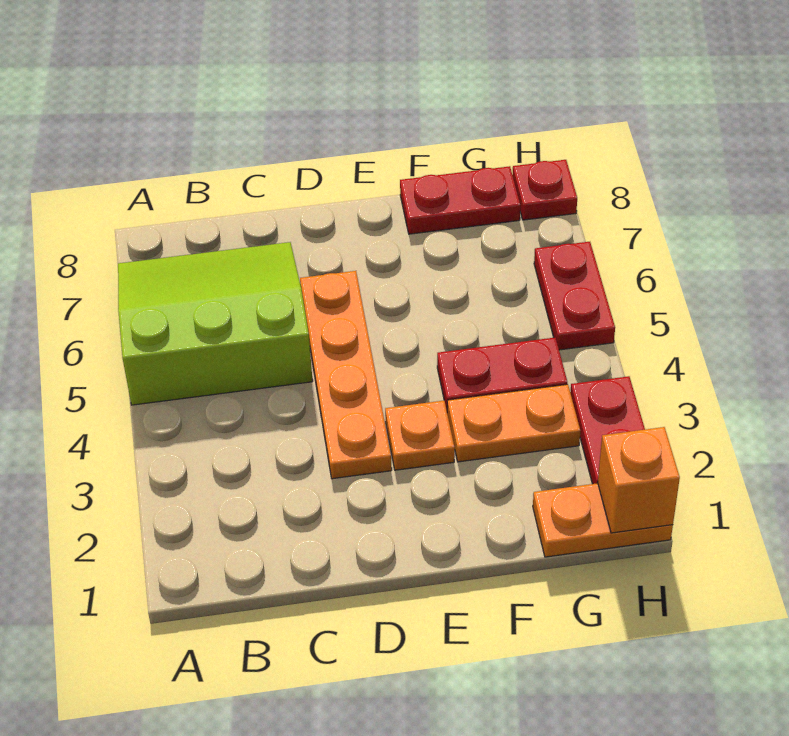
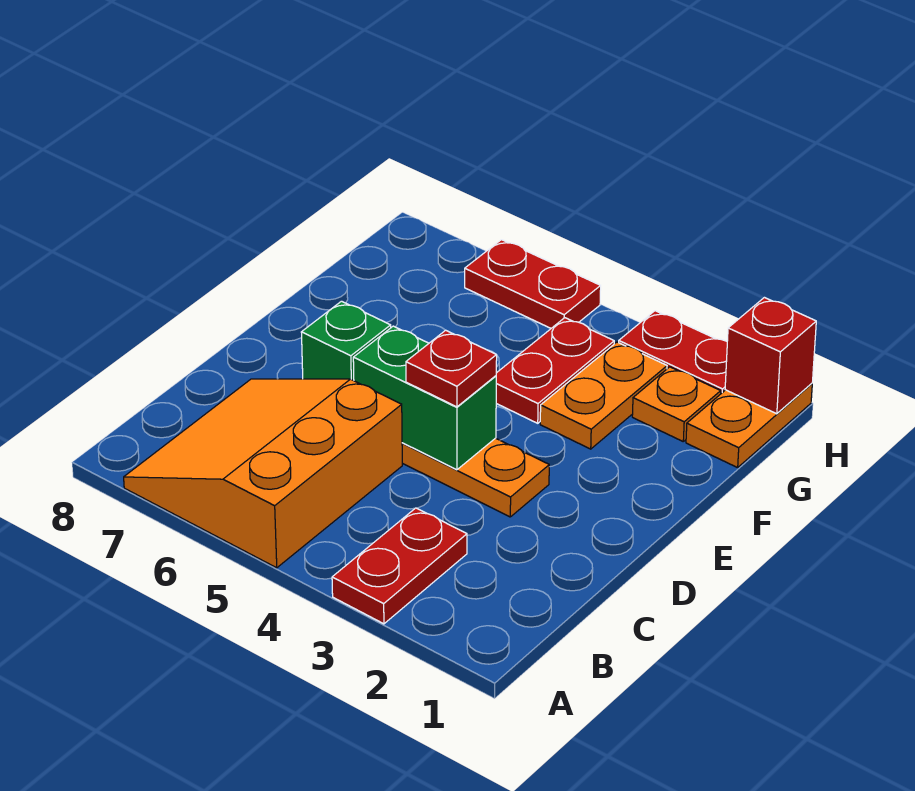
lime slope A5:C7 level 1 top 5 -> orange slope A5:C7 level 1 top 5
none -> green brick D4:D5 level 2
none -> green brick D6 level 2
orange plate E3 level 1 -> orange plate G2 level 1
red plate F8:G8 level 1 -> red plate A3:B3 level 1
orange brick H1 level 2 -> red brick H1 level 2
red plate H8 level 1 -> red plate D4 level 3

